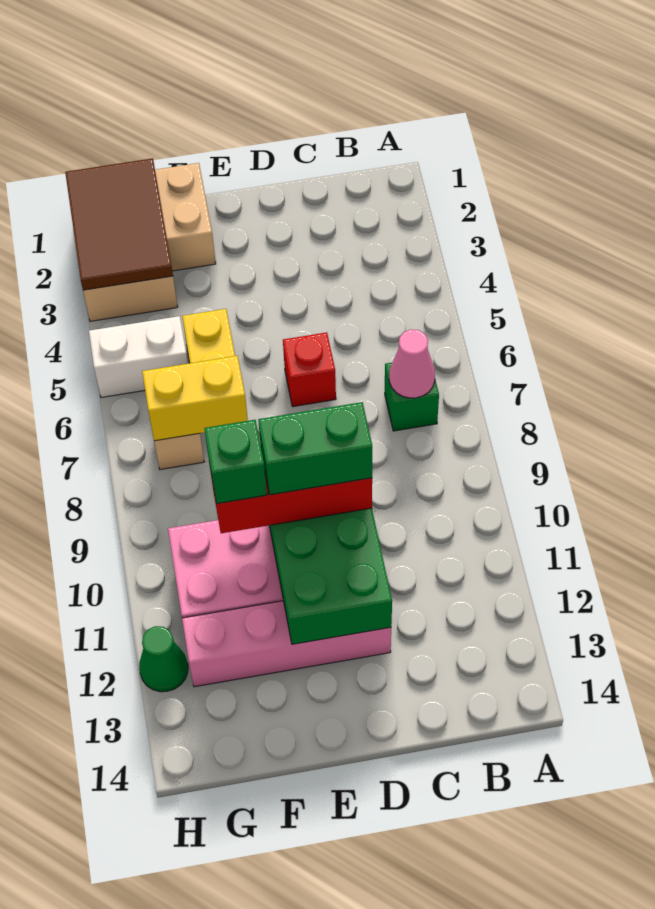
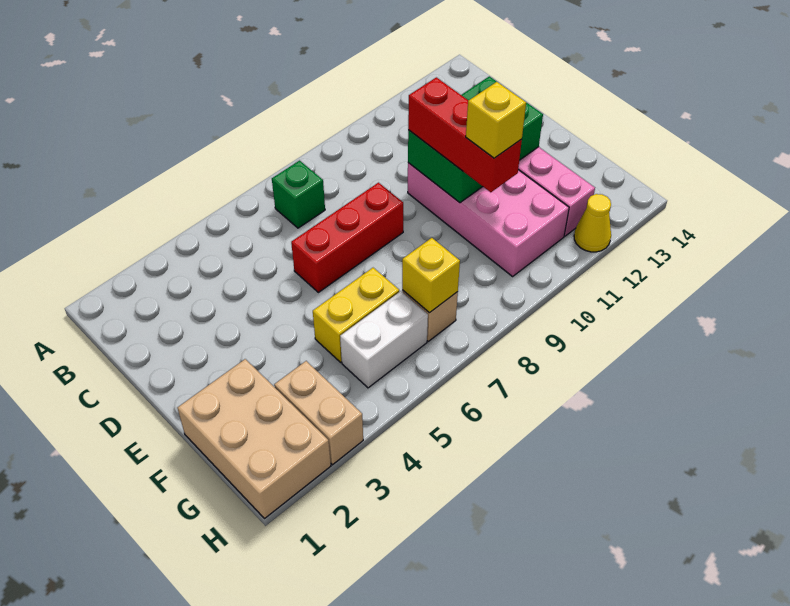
pink cone B7 level 2 -> none
red brick D6 level 1 -> red brick D6:D8 level 1
green brick D10:E10 level 4 -> none
yellow brick F7:G7 level 2 -> yellow brick G7 level 2
green brick F10 level 4 -> yellow brick F10 level 4
brown tile G1:H3 level 2 -> none
white brick G5:H5 level 1 -> white brick G5:G6 level 1
green cone H12 level 1 -> yellow cone H12 level 1

